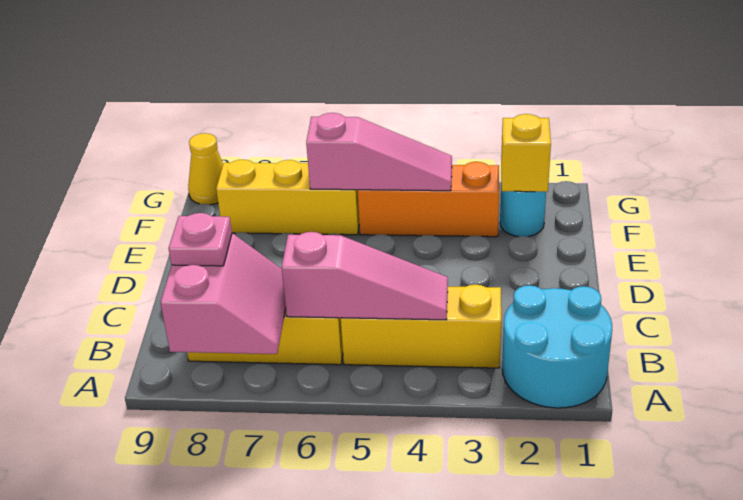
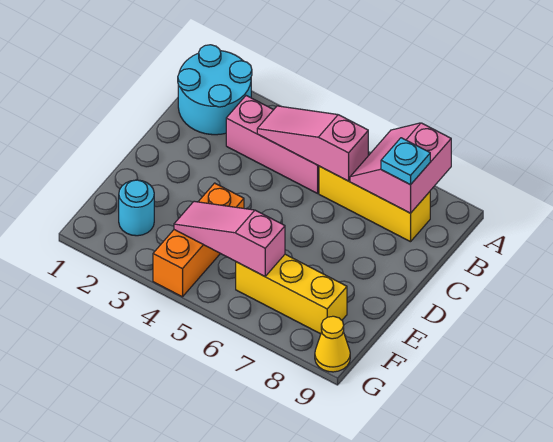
yellow brick B3:B5 level 1 -> pink brick B3:B5 level 1
pink plate B8 level 3 -> cyan plate B8 level 3
yellow brick F2 level 2 -> none
orange brick F3:F5 level 1 -> orange brick E4:G4 level 1

